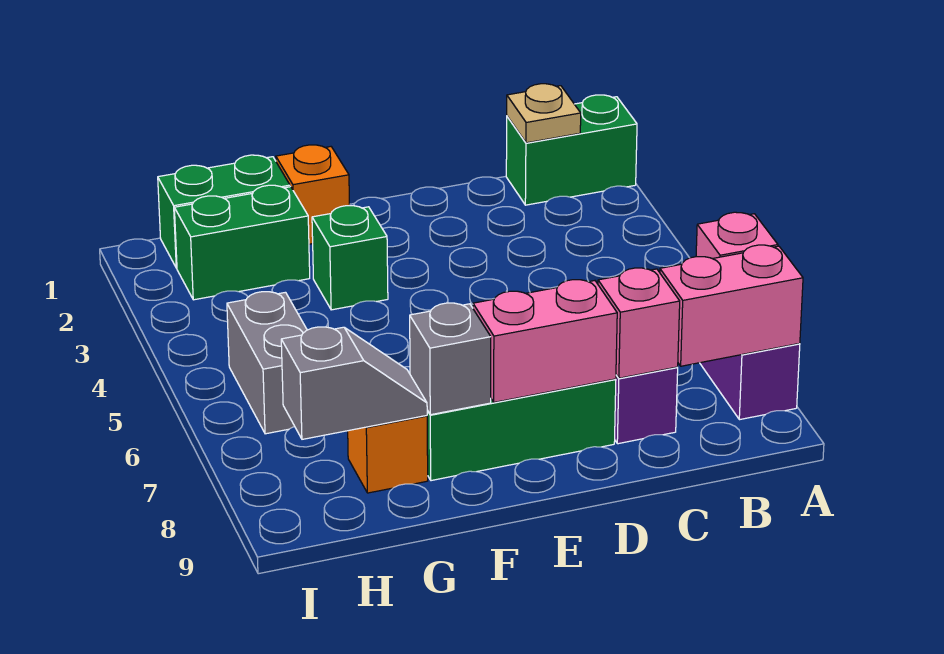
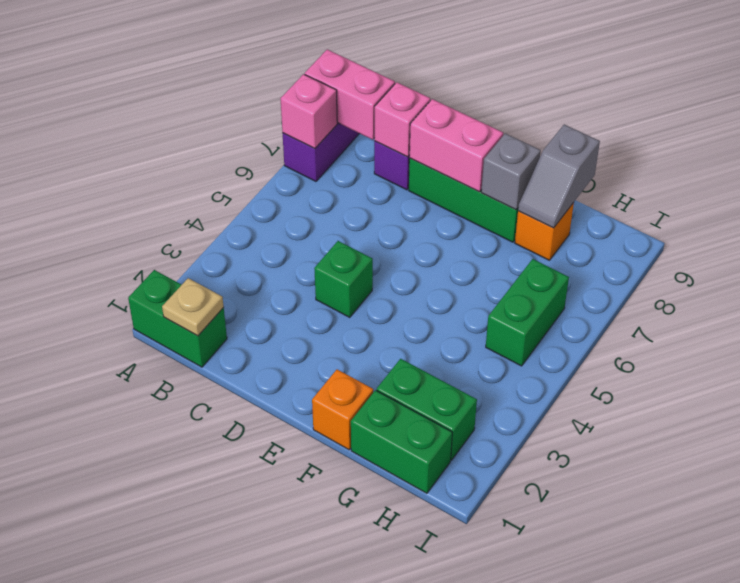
green brick F3 level 1 -> green brick D4 level 1
grey slope G8:H8 level 2 top H -> grey slope G8:G9 level 2 top 9
grey brick H5:H6 level 1 -> green brick H5:H6 level 1

